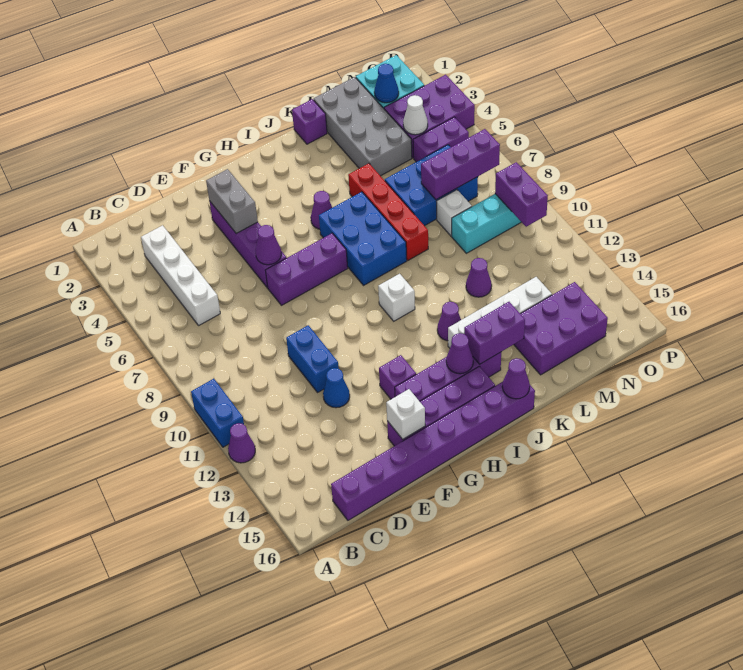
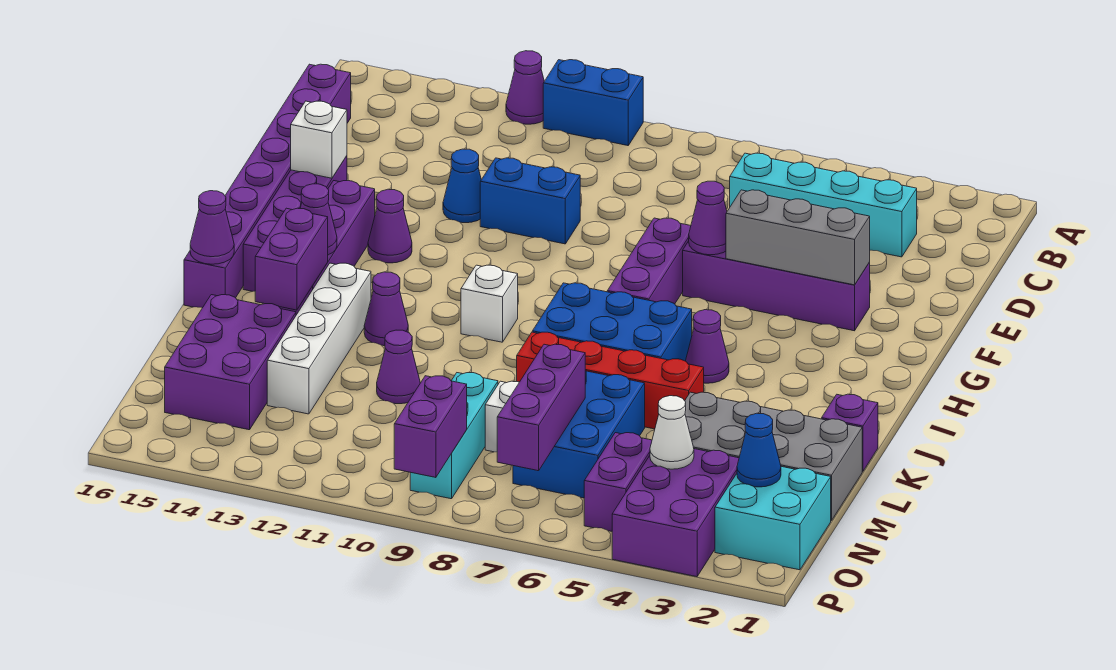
white brick C3:C6 level 1 -> cyan brick C3:C6 level 1
grey brick F3:F4 level 2 -> grey brick F3:F5 level 2
purple brick G13 level 1 -> purple cone G13 level 1
purple brick O9:O10 level 2 -> purple brick O9:P9 level 2

